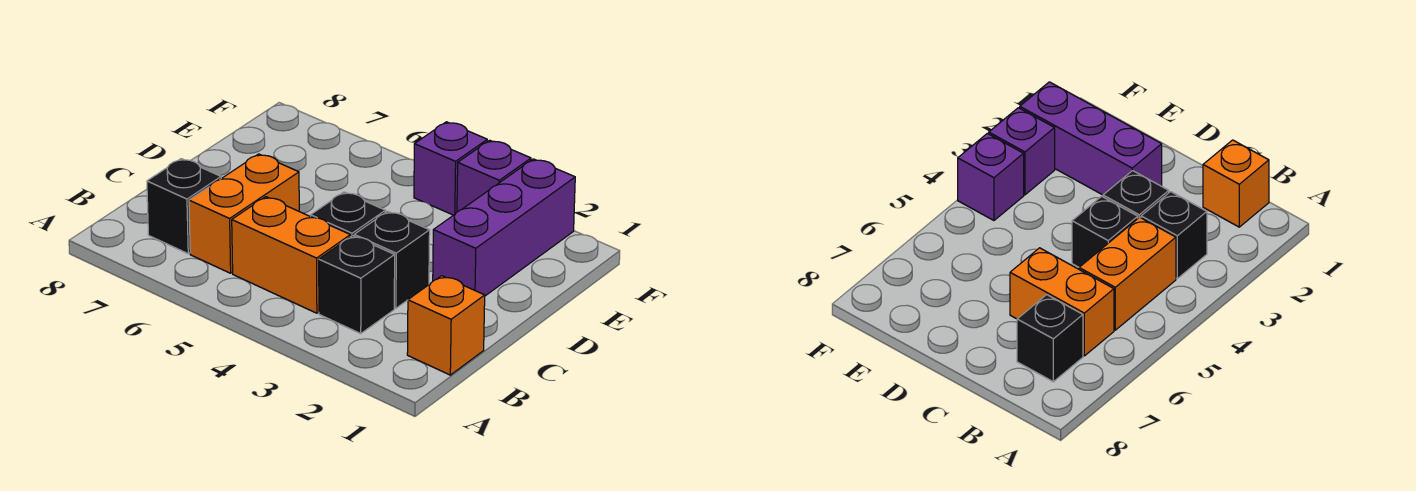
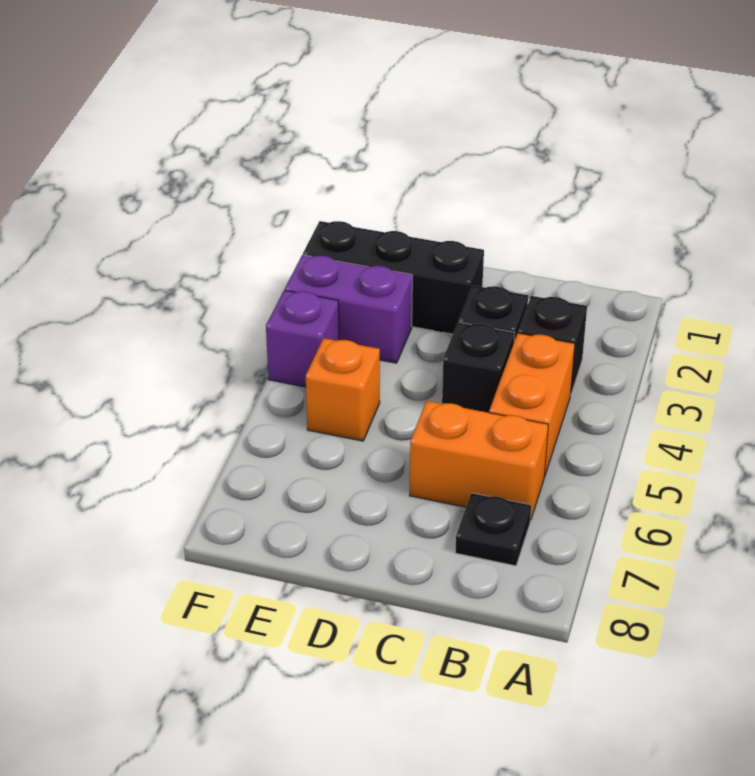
orange brick B1 level 1 -> orange brick E5 level 1
black brick B7 level 1 -> black plate B7 level 1
purple brick D2:F2 level 1 -> black brick D2:F2 level 1
purple brick F3 level 1 -> purple brick E3:F3 level 1

